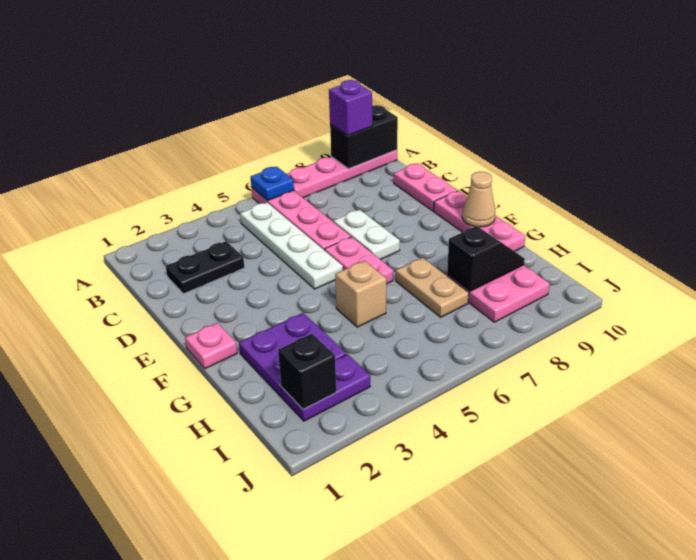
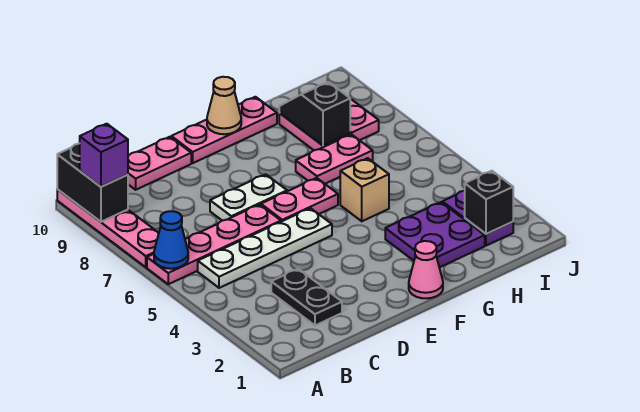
blue plate A6 level 2 -> blue cone A6 level 2
pink plate F1 level 1 -> pink cone F1 level 1
tan plate G7:H7 level 1 -> pink plate G7:H7 level 1

